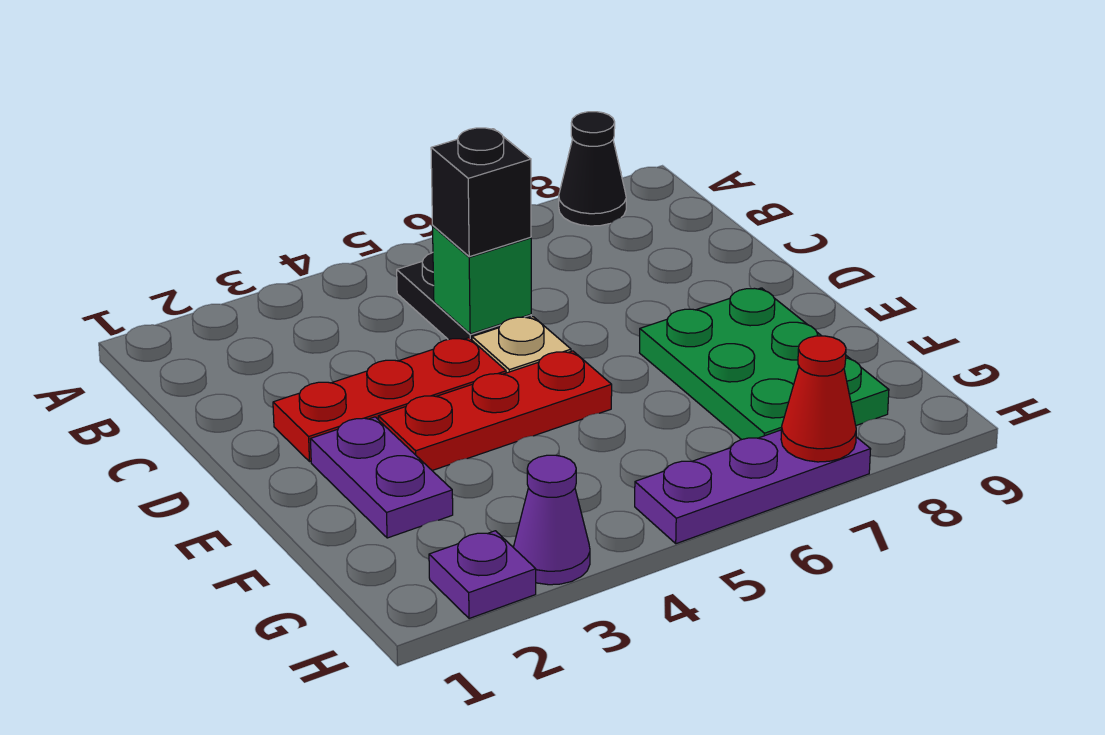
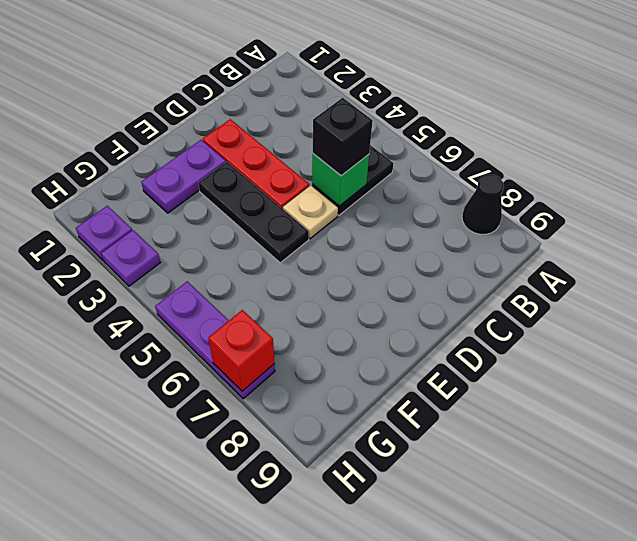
red plate E3:E5 level 1 -> black plate E3:E5 level 1
green plate E7:G8 level 1 -> none
purple cone H3 level 1 -> purple plate H3 level 1
red cone H7 level 2 -> red brick H7 level 2

